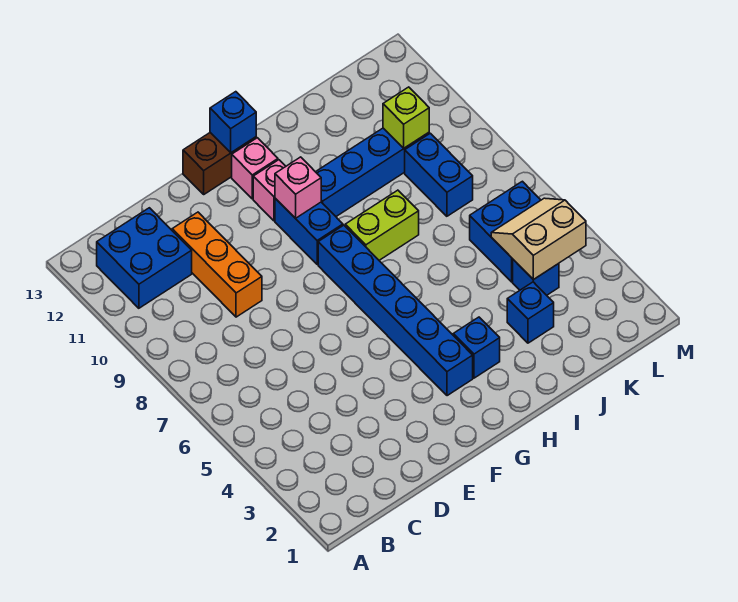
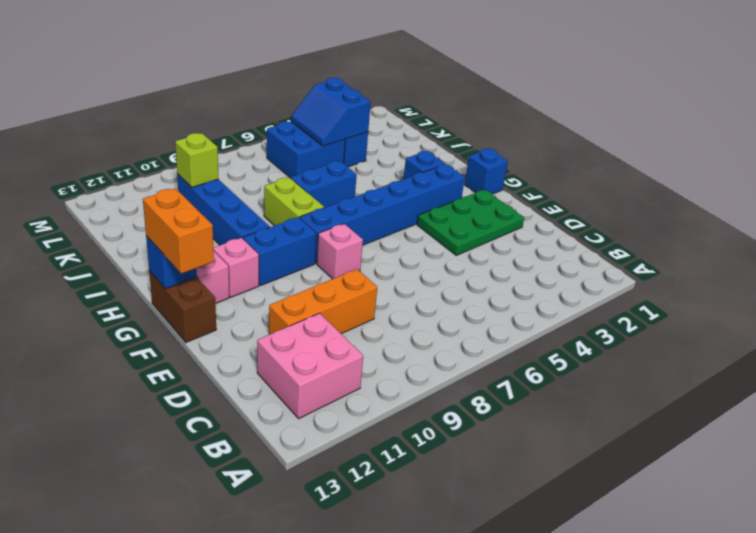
blue brick B11:C12 level 1 -> pink brick B11:C12 level 1
none -> green plate E2:F4 level 1
none -> orange brick F13:G13 level 3
pink brick G10 level 2 -> pink brick F8 level 1
blue brick J3 level 1 -> blue brick G1 level 1
tan slope K4:L5 level 2 top 4 -> blue slope K4:L5 level 2 top 4
blue brick K8:K9 level 1 -> blue brick I6:I7 level 1

